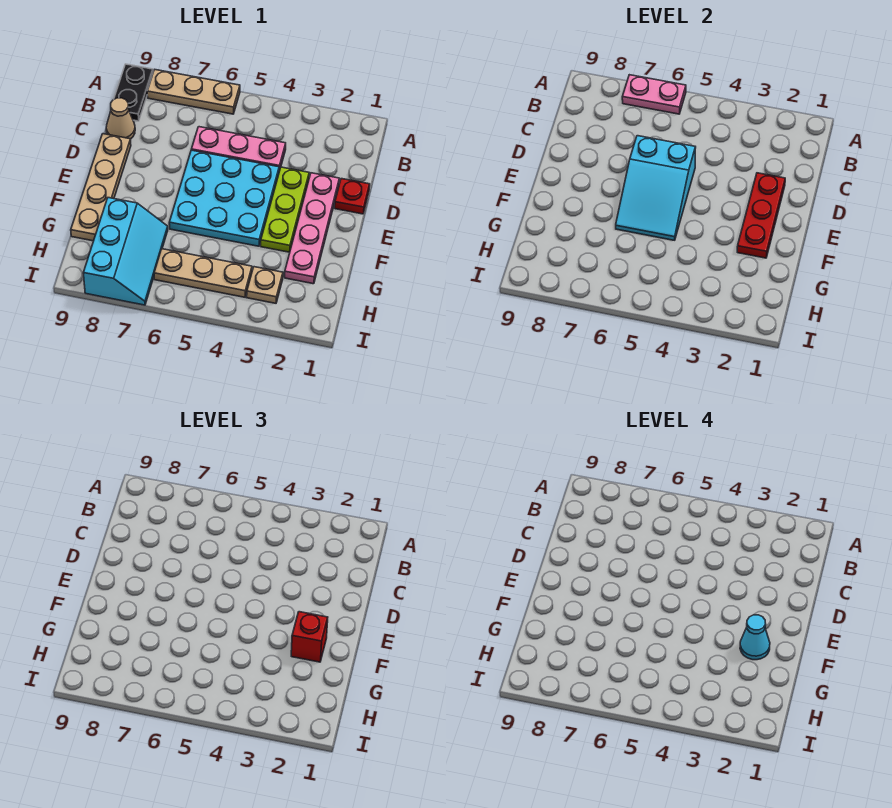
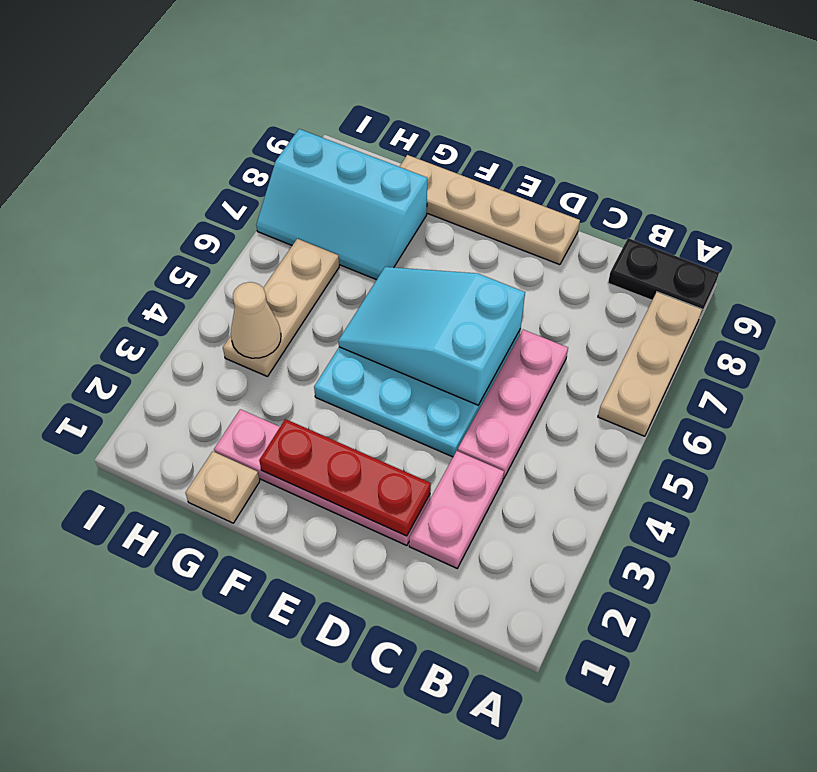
pink plate A6:A7 level 2 -> pink plate C2:C3 level 1
tan cone C9 level 1 -> tan cone H4 level 2
red plate D1 level 1 -> none
lime plate D3:F3 level 1 -> none
red brick F2 level 3 -> none
cyan cone F2 level 4 -> none
tan plate H3 level 1 -> tan plate G1 level 1

